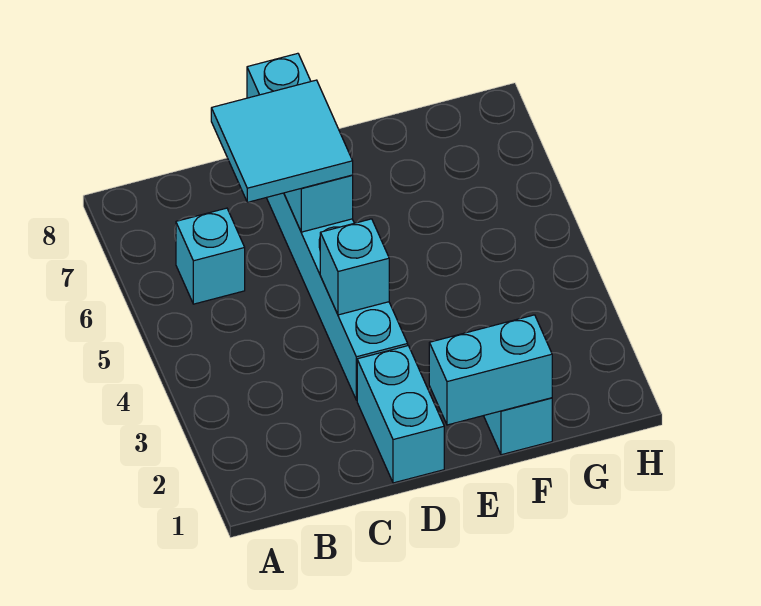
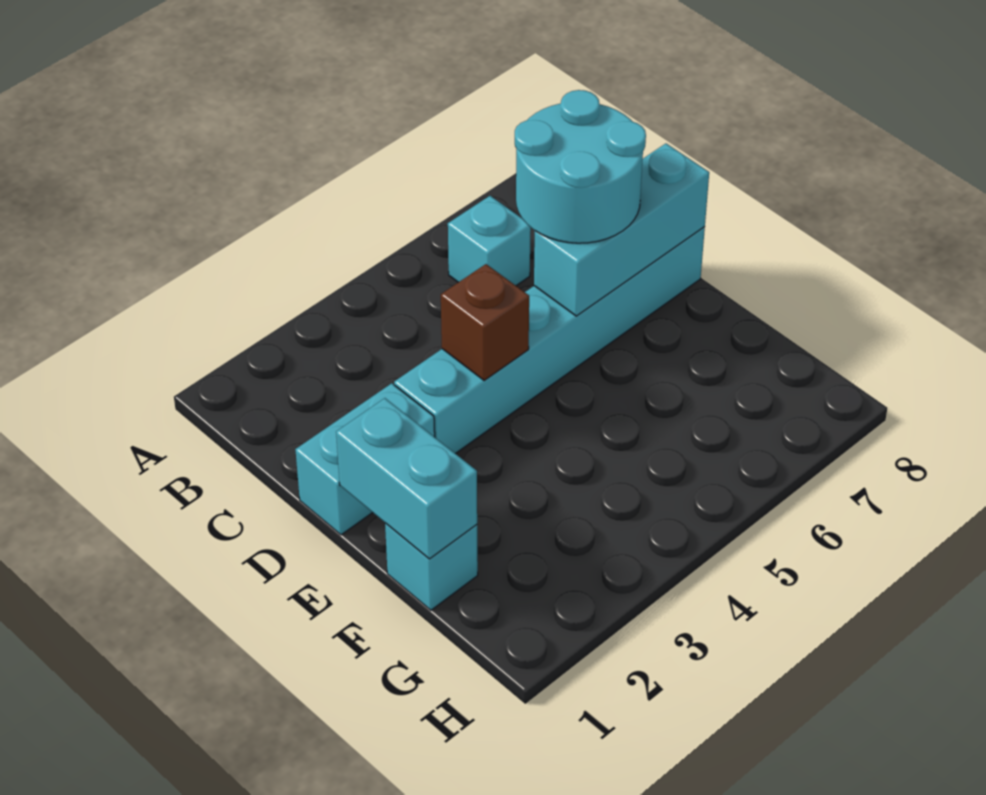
cyan tile C6:D7 level 3 -> cyan round brick C6:D7 level 3
cyan brick D4 level 2 -> brown brick D4 level 2

